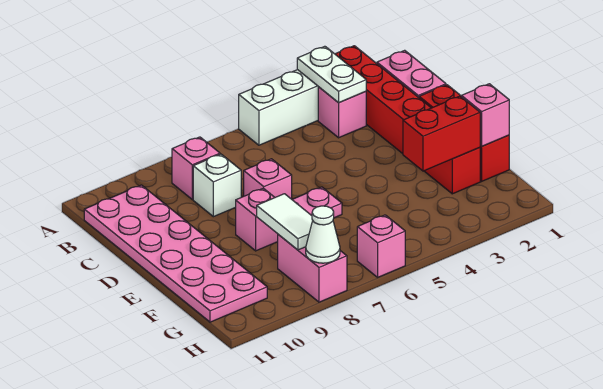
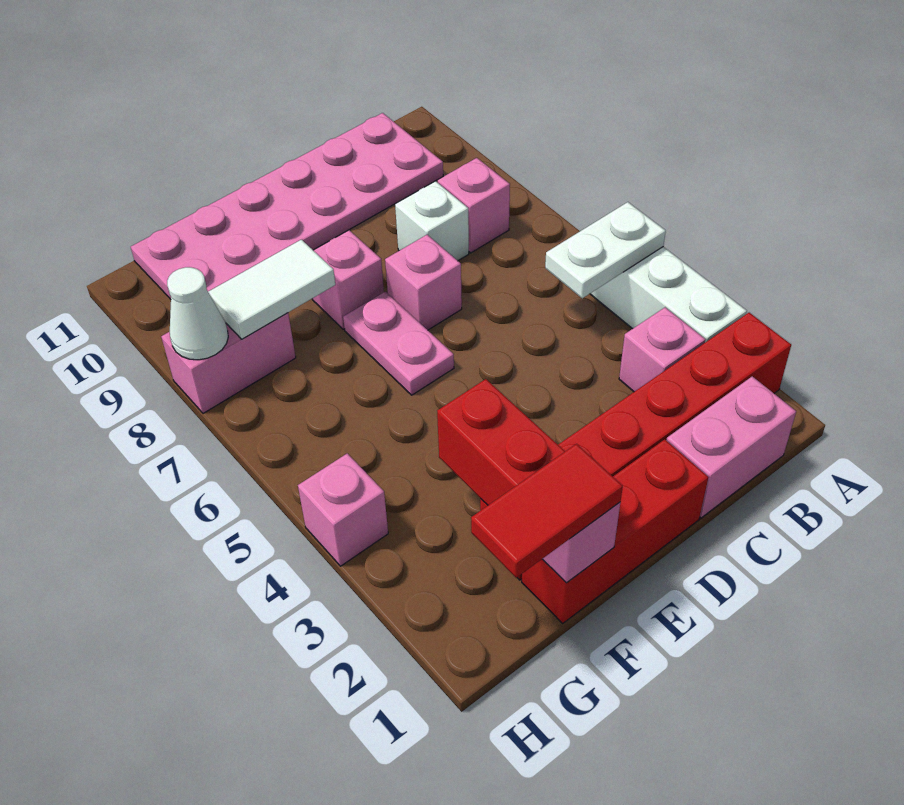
white plate A3:B3 level 2 -> white plate A5:B5 level 2
none -> red tile F1:G1 level 3
pink brick H6 level 1 -> pink brick H4 level 1

